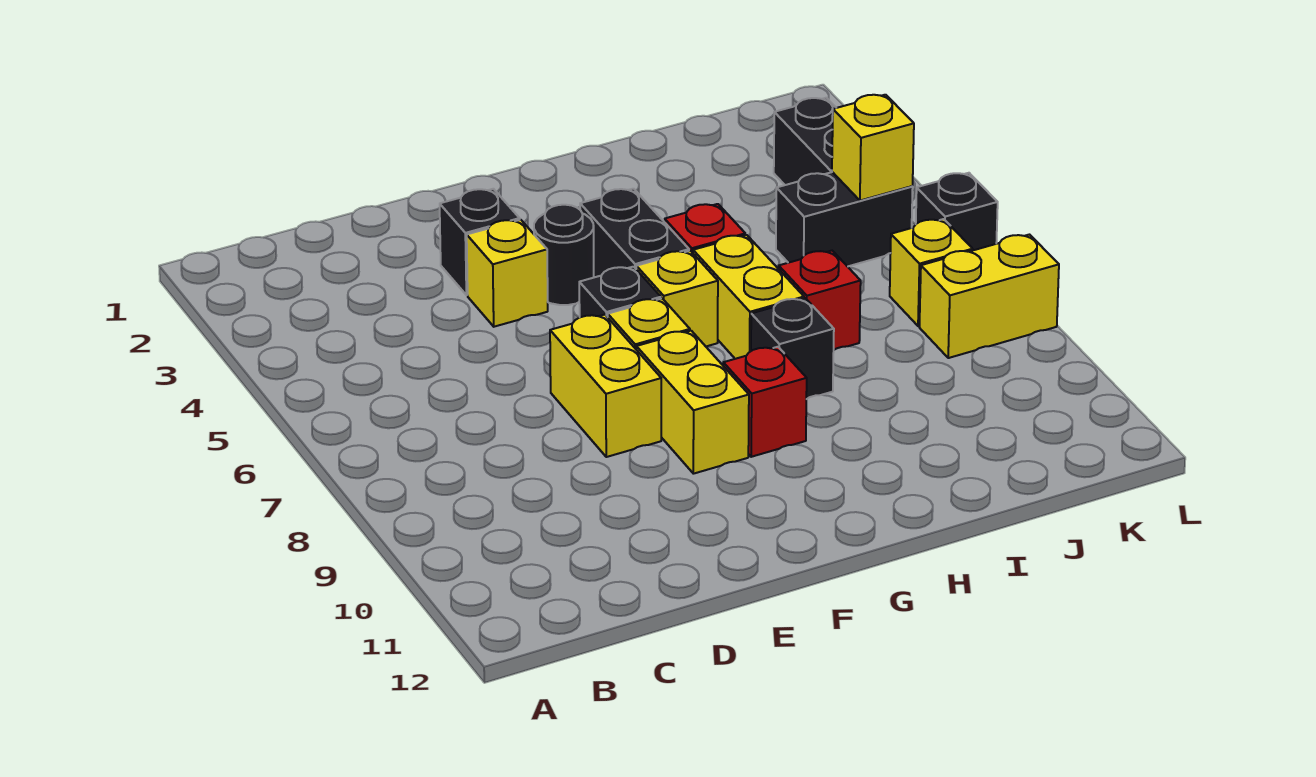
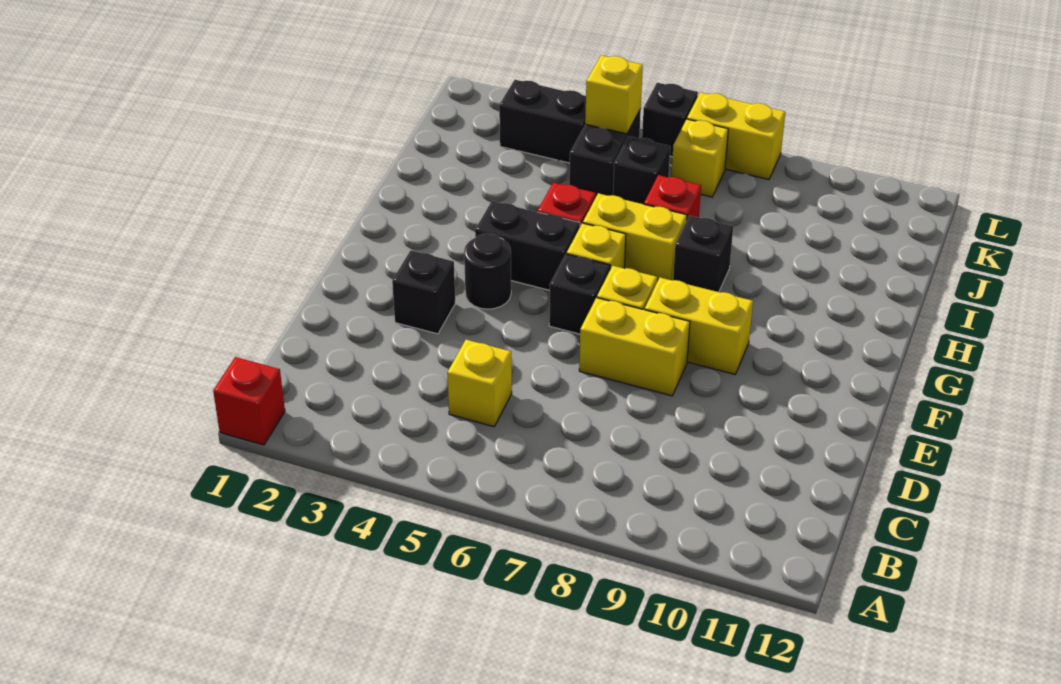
yellow brick E4 level 1 -> yellow brick C5 level 1
red brick G9 level 1 -> red brick A1 level 1
none -> black brick J6 level 1
yellow brick K8:L8 level 1 -> yellow brick L7:L8 level 1

